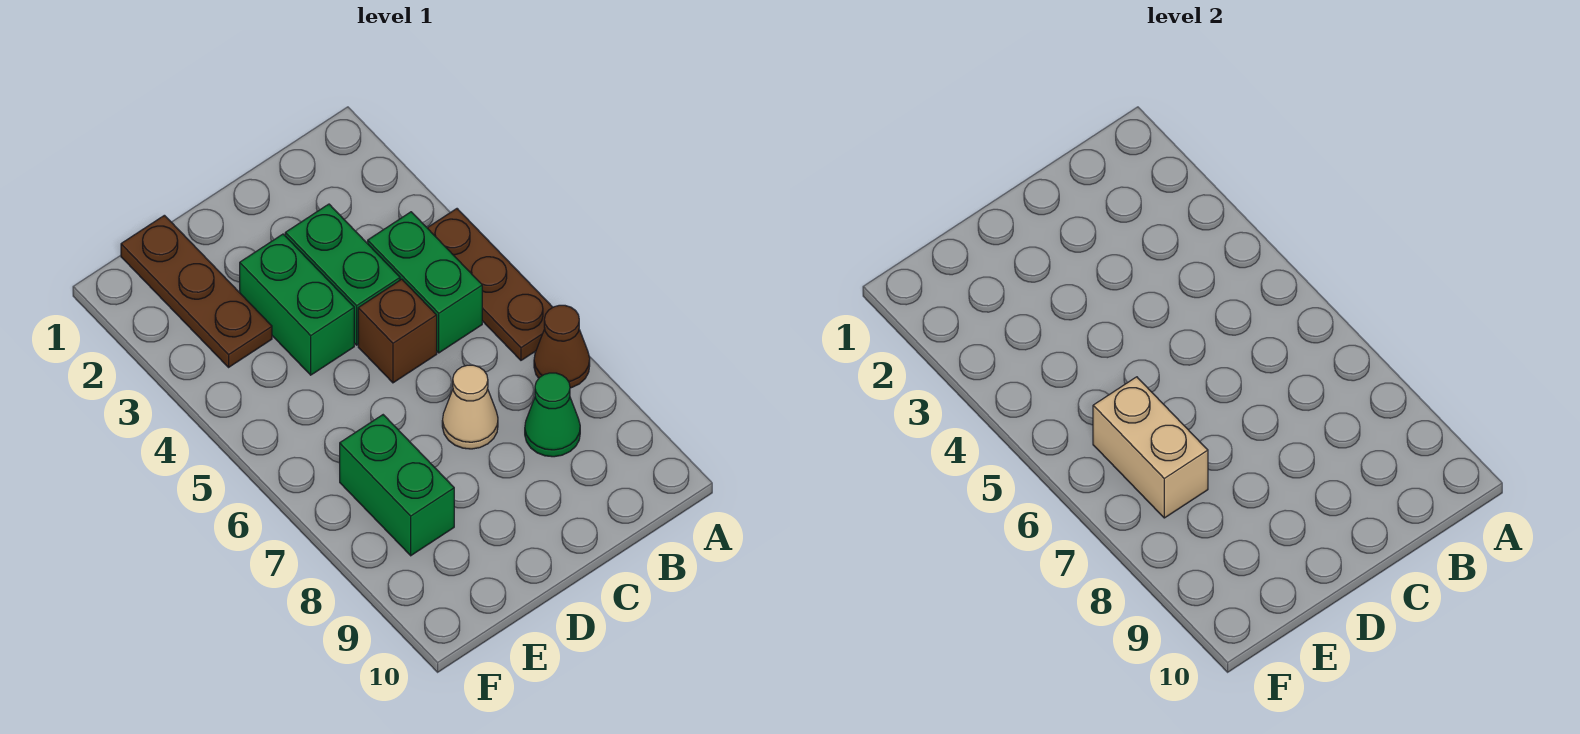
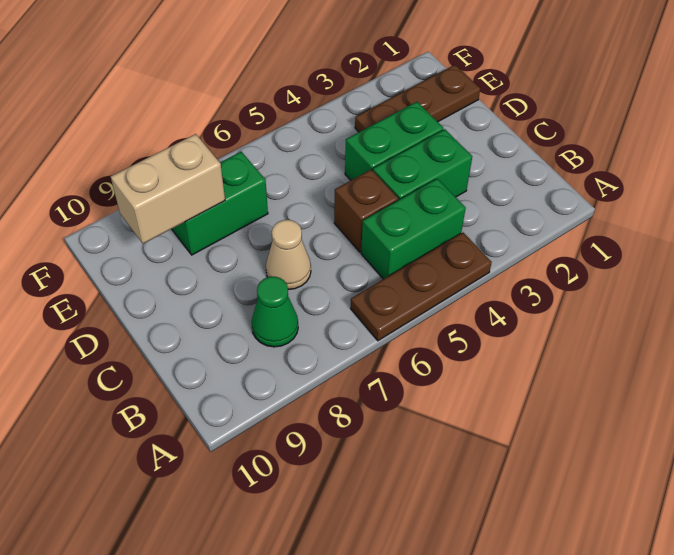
brown cone A7 level 1 -> none
tan brick E6:E7 level 2 -> tan brick E8:E9 level 2

